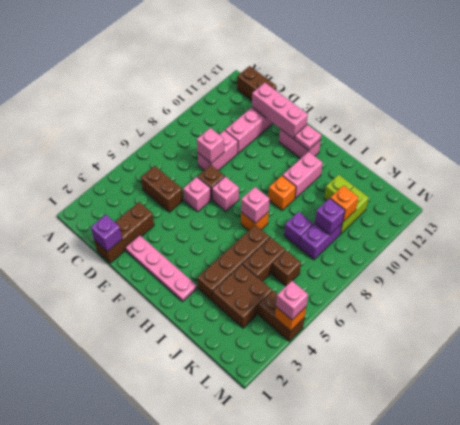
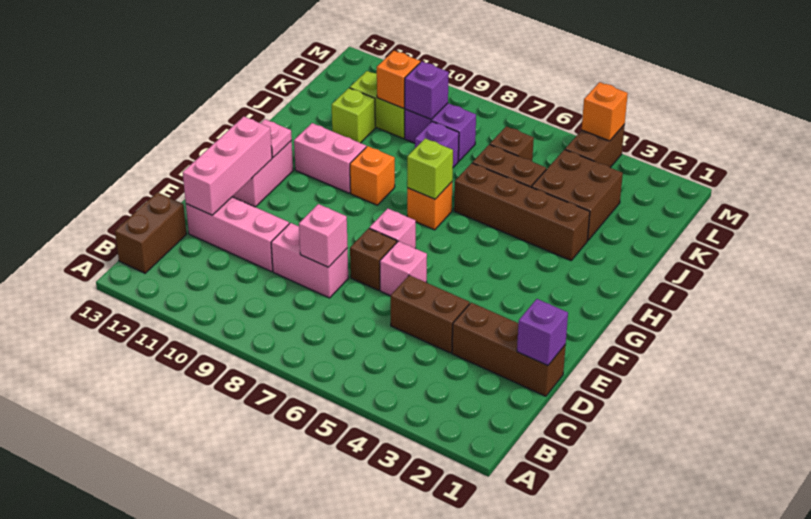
brown brick C5:D5 level 1 -> brown brick D4:D5 level 1
pink plate E2:H2 level 1 -> none
pink brick H7 level 2 -> lime brick H7 level 2
pink brick M4 level 3 -> none

